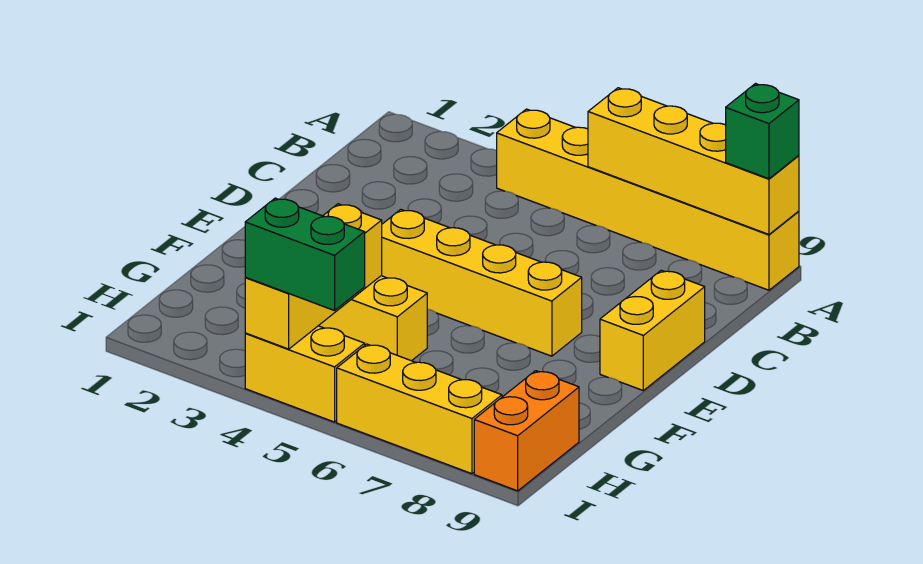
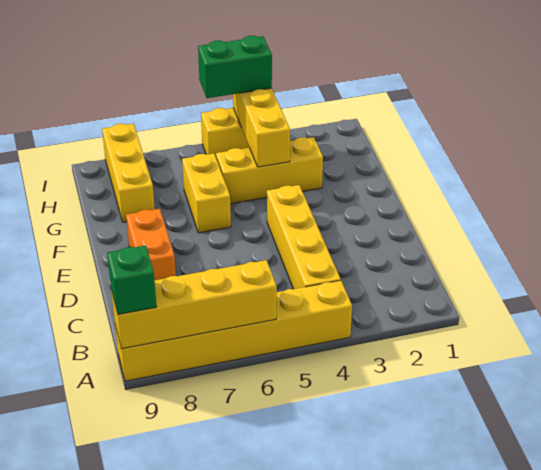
yellow brick D9:E9 level 1 -> yellow brick F6:G6 level 1
yellow brick E4:E7 level 1 -> yellow brick B4:E4 level 1
orange brick H9:I9 level 1 -> orange brick D8:E8 level 1
yellow brick I6:I8 level 1 -> yellow brick G8:I8 level 1

